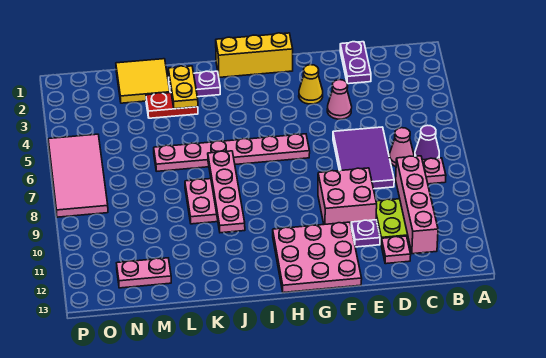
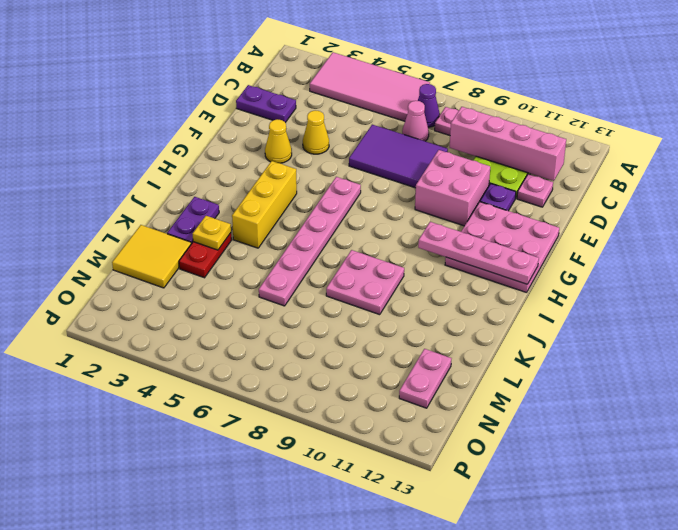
pink cone E4 level 1 -> yellow cone E4 level 1
yellow brick G1:I1 level 1 -> yellow brick H4:J4 level 1
pink plate J7:J10 level 2 -> pink plate H10:H13 level 2
yellow plate K2:K3 level 2 -> yellow plate K3 level 2
pink tile O5:P8 level 1 -> pink tile A3:B6 level 1

